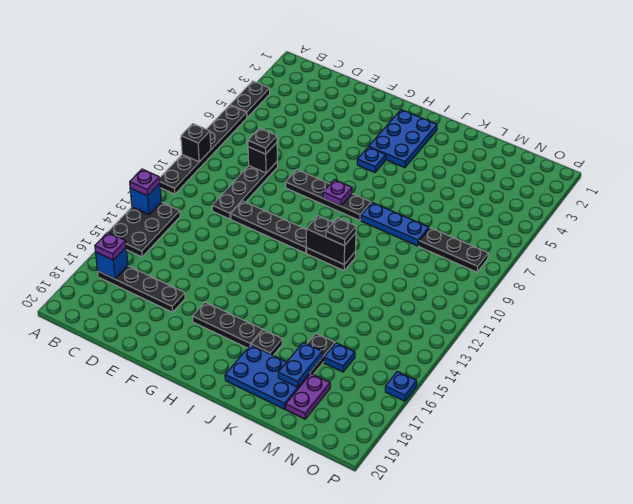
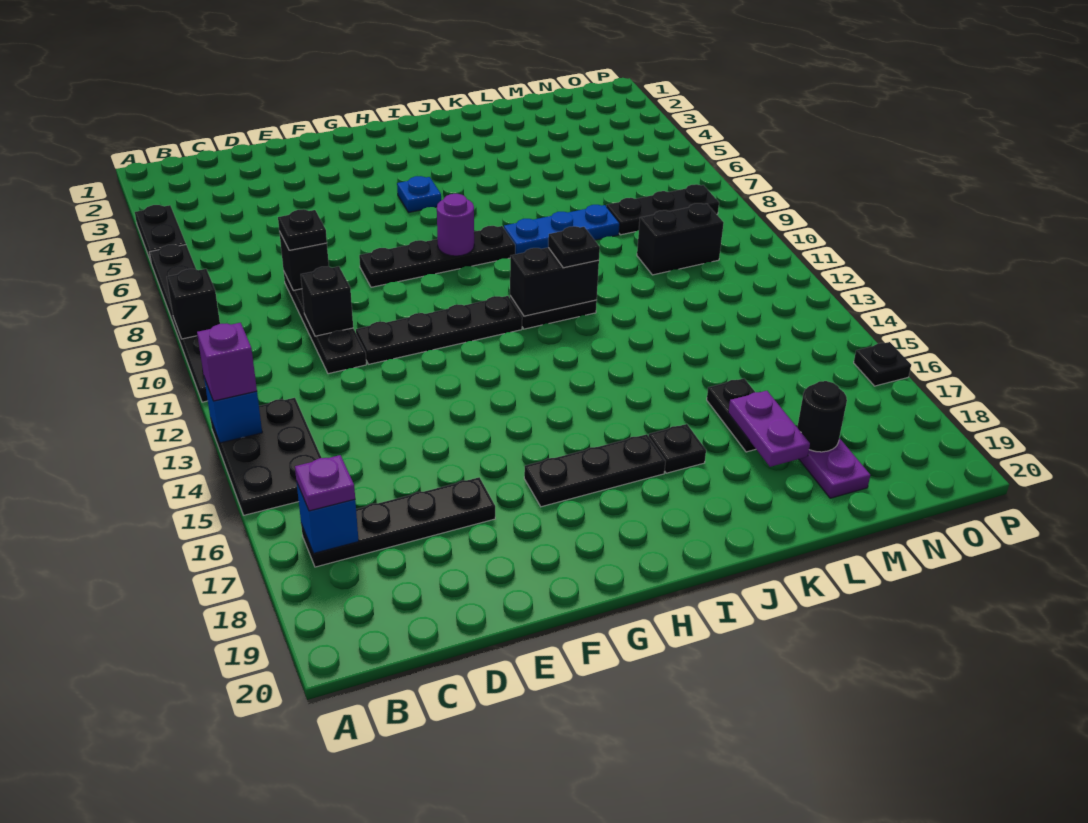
purple plate A13 level 3 -> purple brick A13 level 3
none -> black brick D10 level 2
blue plate H2:I4 level 1 -> none
purple plate H8 level 2 -> purple round brick H8 level 2
blue plate J18:L19 level 1 -> none
blue plate L17:L18 level 2 -> purple plate L17:L18 level 2
none -> black brick M10:N10 level 1
blue plate M16 level 1 -> none
none -> black round brick M18 level 2
blue plate P16 level 1 -> black plate P16 level 1

